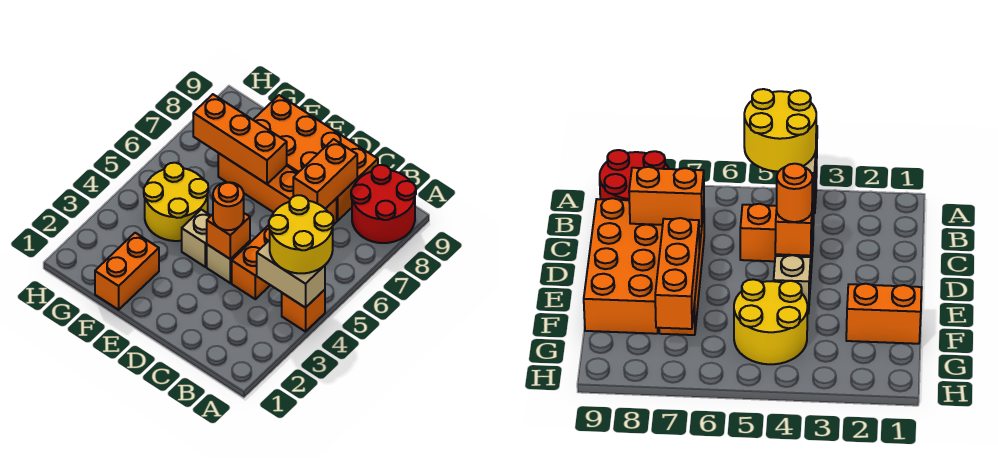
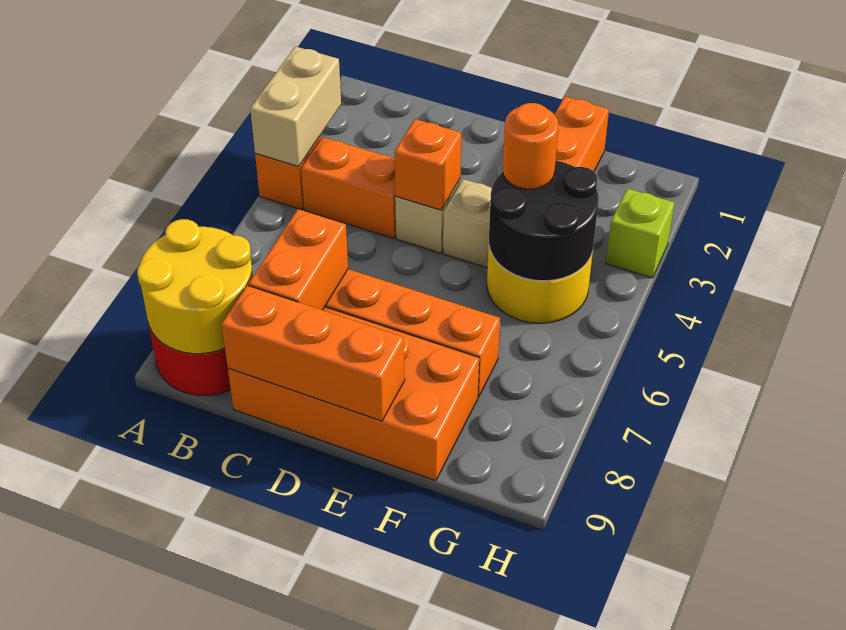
tan brick A4:B4 level 2 -> tan brick A3:A4 level 2
yellow round brick A4:B5 level 3 -> yellow round brick A8:B9 level 2
orange brick C4:C5 level 1 -> orange brick B4:C4 level 1
orange round brick D4 level 3 -> orange round brick F4 level 3
orange brick E7:G7 level 2 -> orange brick C9:E9 level 2
none -> black round brick F4:G5 level 2
none -> lime brick H3 level 1

